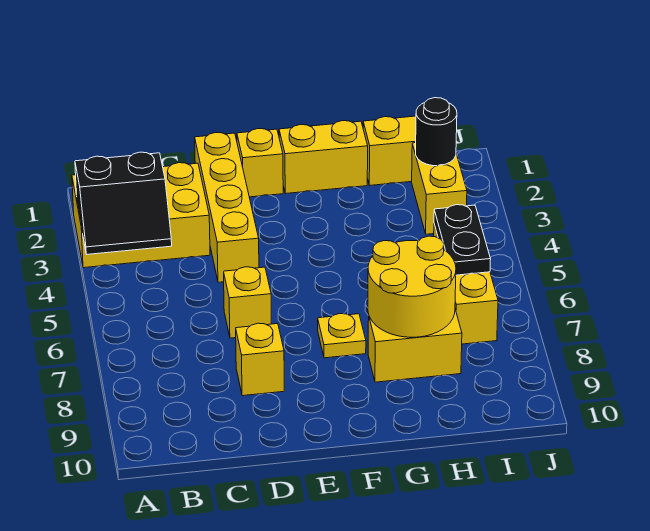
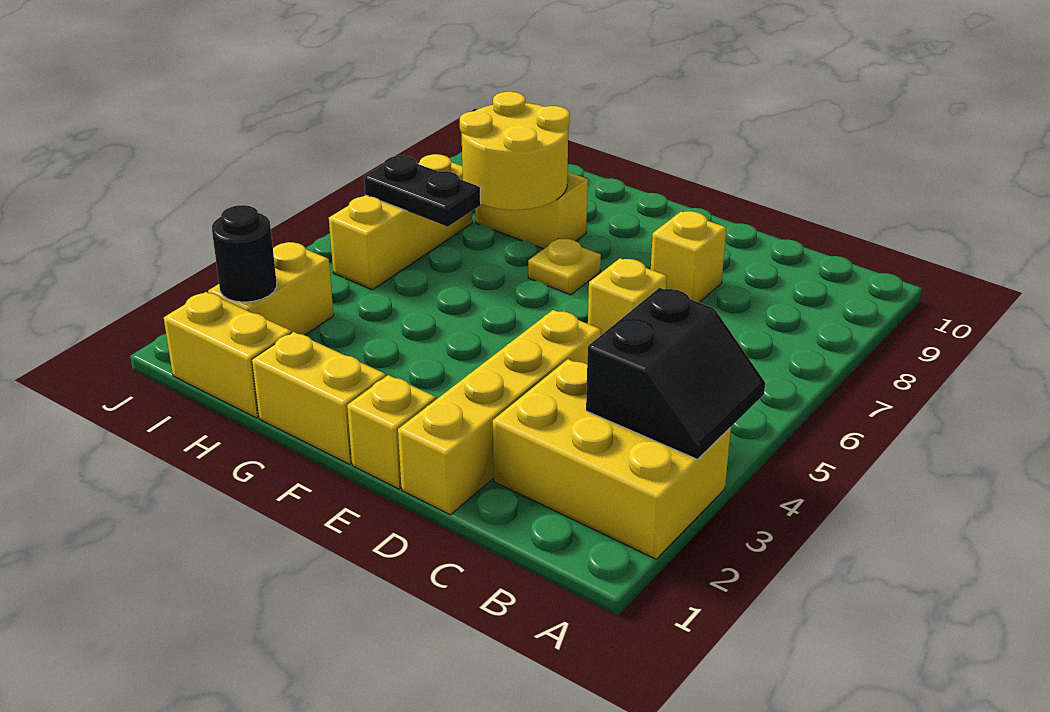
black slope A3:B4 level 2 top 3 -> black slope A3:B4 level 2 top B
black plate I5:I6 level 2 -> black plate H6:I6 level 2

